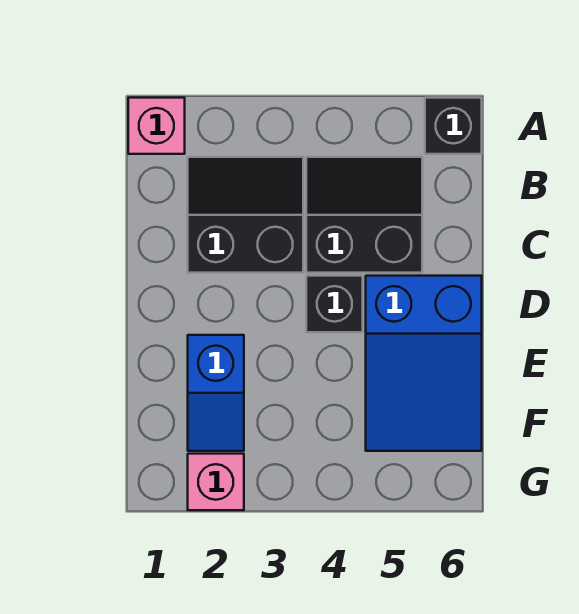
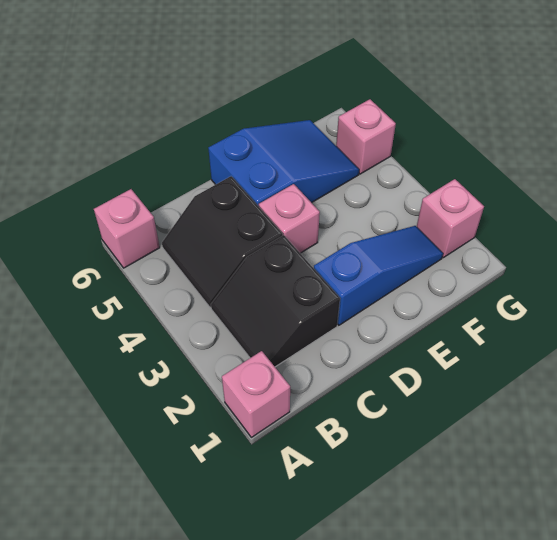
black brick A6 level 1 -> pink brick A6 level 1
black brick D4 level 1 -> pink brick D4 level 1
blue slope E2:F2 level 1 top E -> blue slope D2:F2 level 1 top D
none -> pink brick G5 level 1

